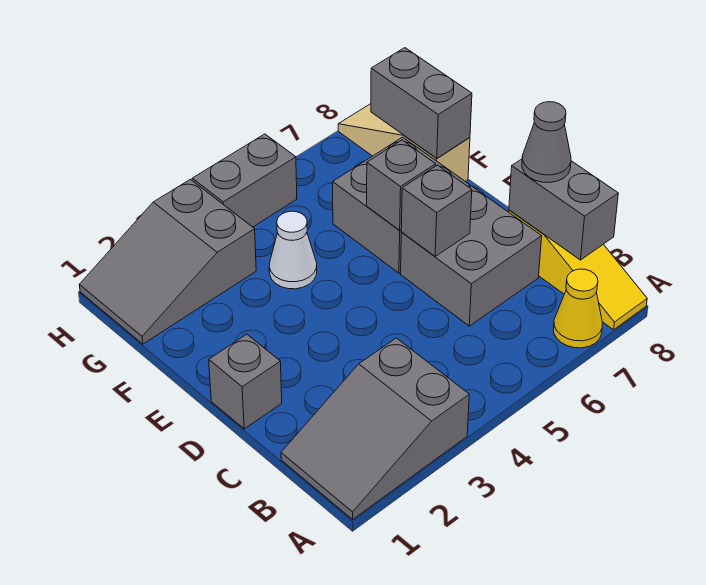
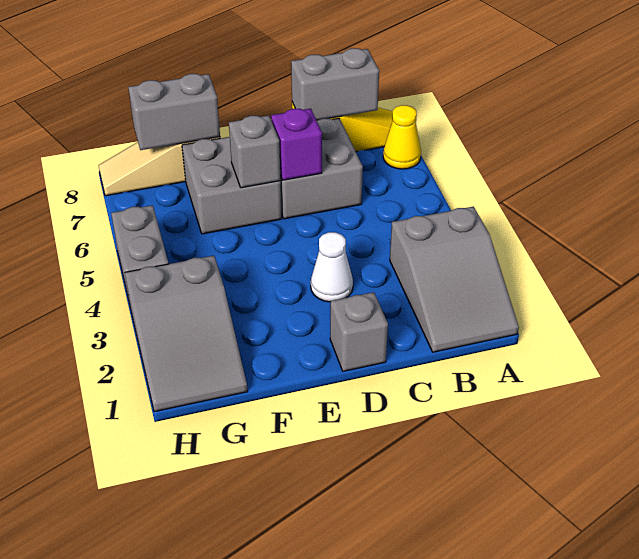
grey cone C8 level 3 -> none
grey brick D6 level 2 -> purple brick D6 level 2
white cone F4 level 1 -> white cone D3 level 1

